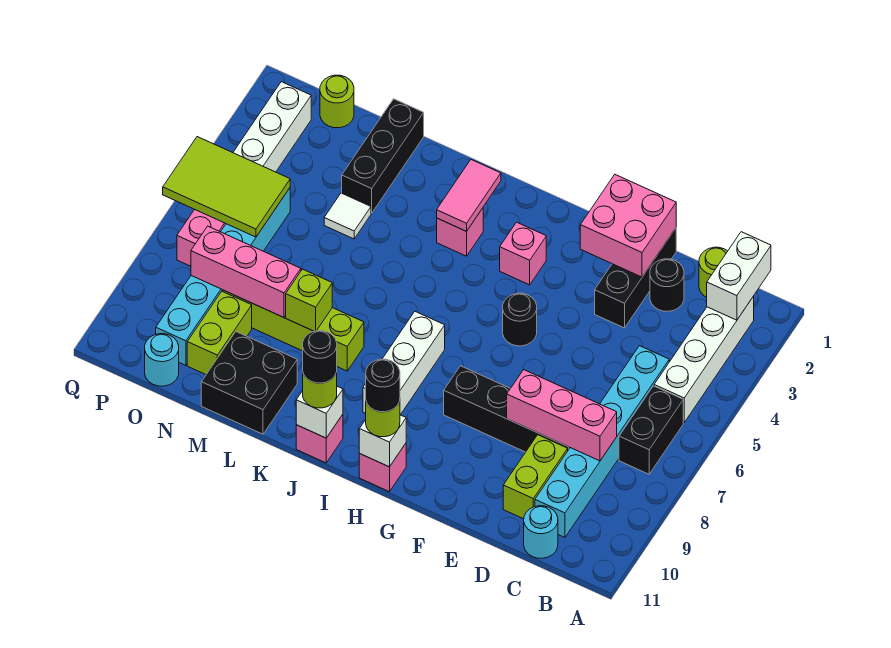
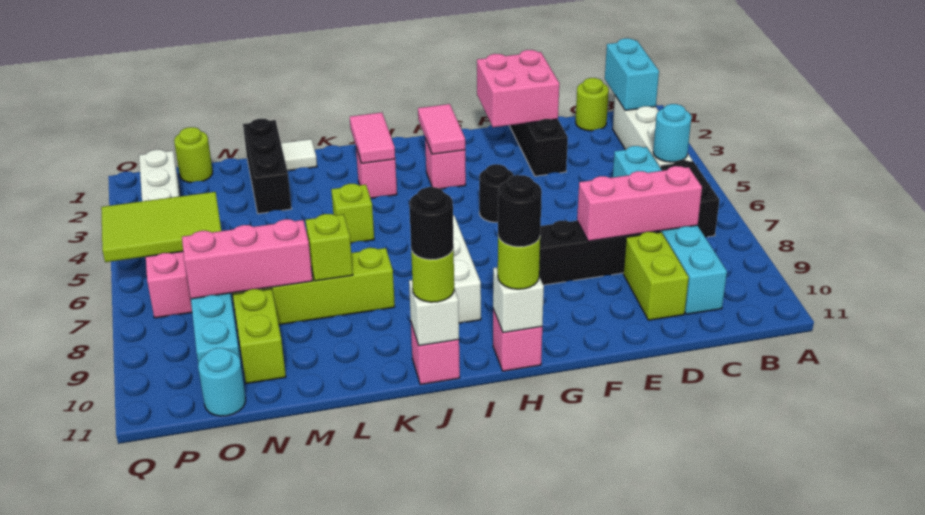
white brick B1:B2 level 2 -> cyan brick B1:B2 level 2
cyan round brick C11 level 1 -> cyan round brick B5 level 2
black round brick D2 level 1 -> none
none -> pink tile H2:H3 level 2
none -> lime brick K5 level 1
black brick L10:M11 level 1 -> none
white tile M4 level 1 -> white tile L1 level 1

